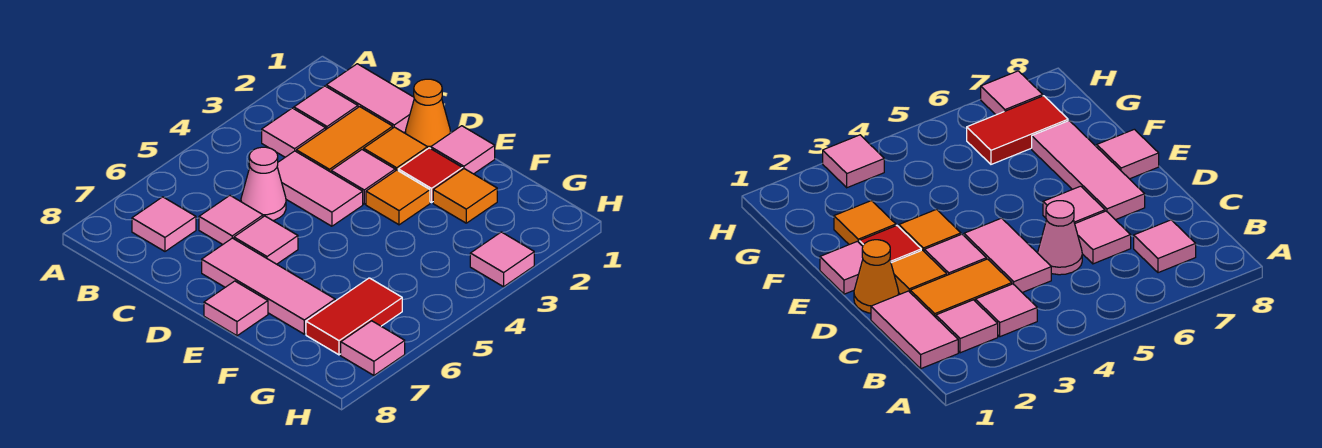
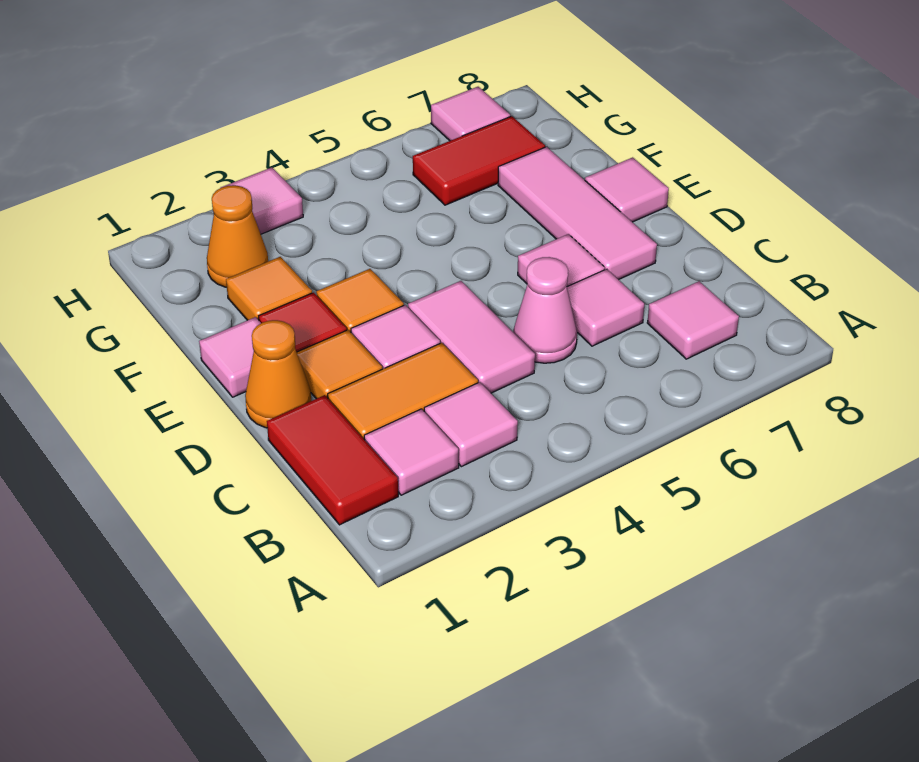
pink tile B1:C1 level 1 -> red tile B1:C1 level 1
none -> orange cone G2 level 1

